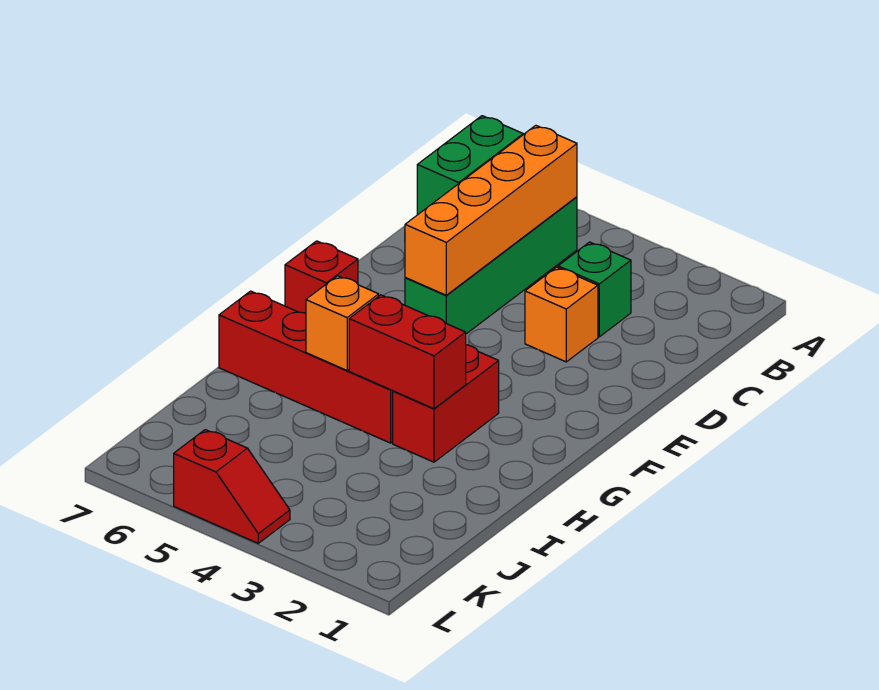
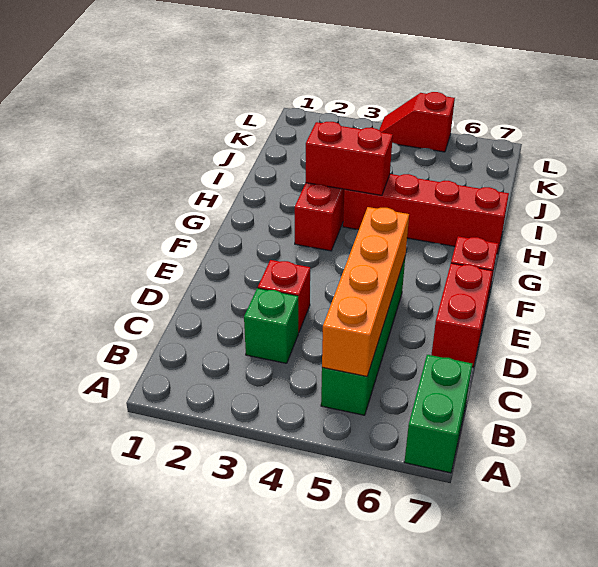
orange brick D3 level 1 -> red brick D3 level 1
none -> red brick D7:E7 level 1
orange brick H5 level 2 -> none

